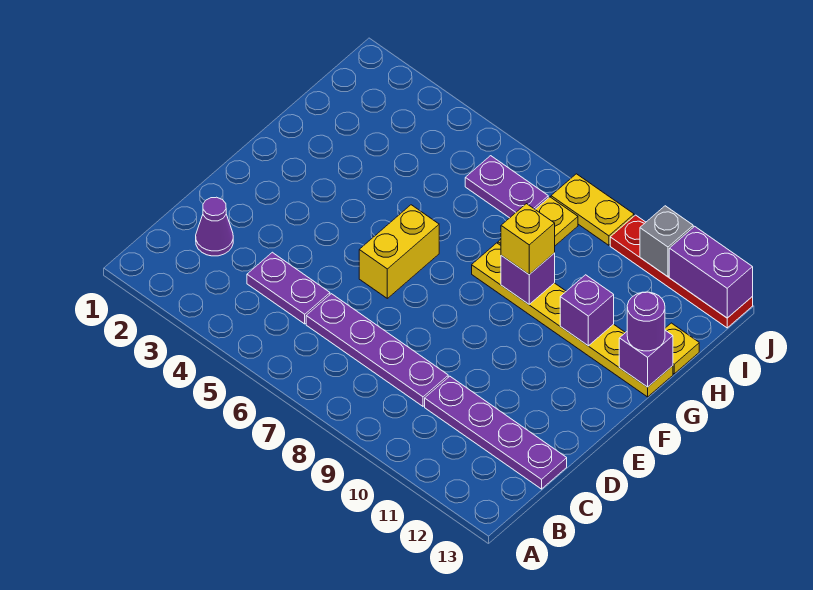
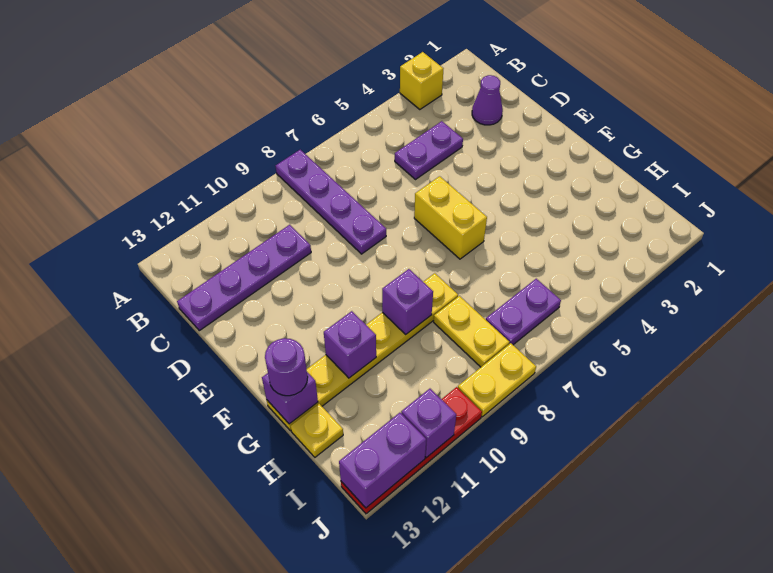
purple plate C6:C9 level 1 -> purple plate A8:D8 level 1
yellow brick G9 level 3 -> yellow brick A3 level 1
grey brick J11 level 2 -> purple brick J11 level 2

